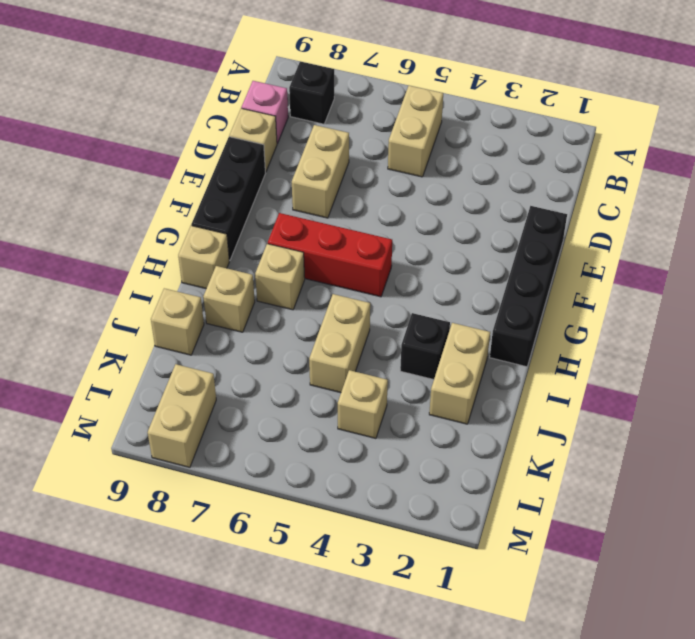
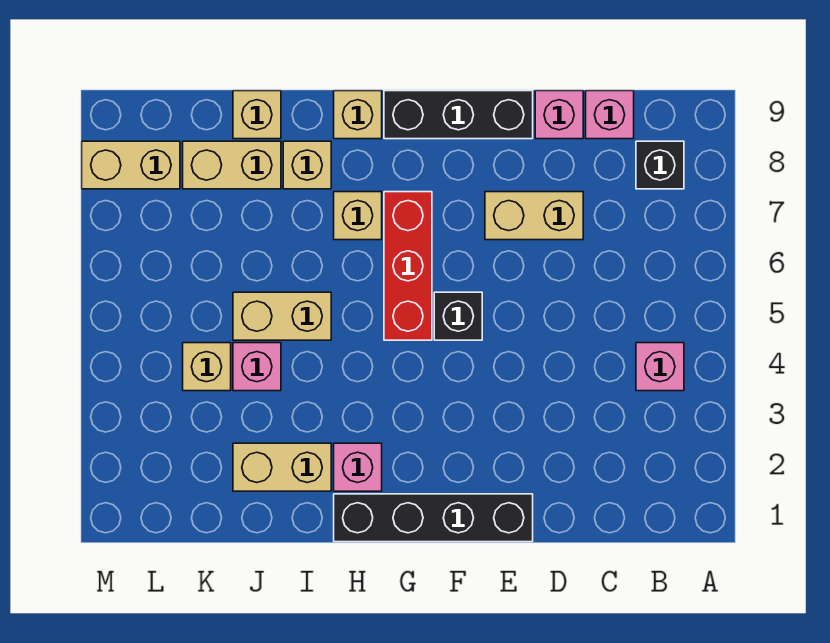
none -> pink brick B4 level 1
tan brick B5:C5 level 1 -> tan brick J8:K8 level 1
tan brick D9 level 1 -> pink brick D9 level 1
none -> pink brick H2 level 1
black brick I3 level 1 -> black brick F5 level 1
none -> pink brick J4 level 1

